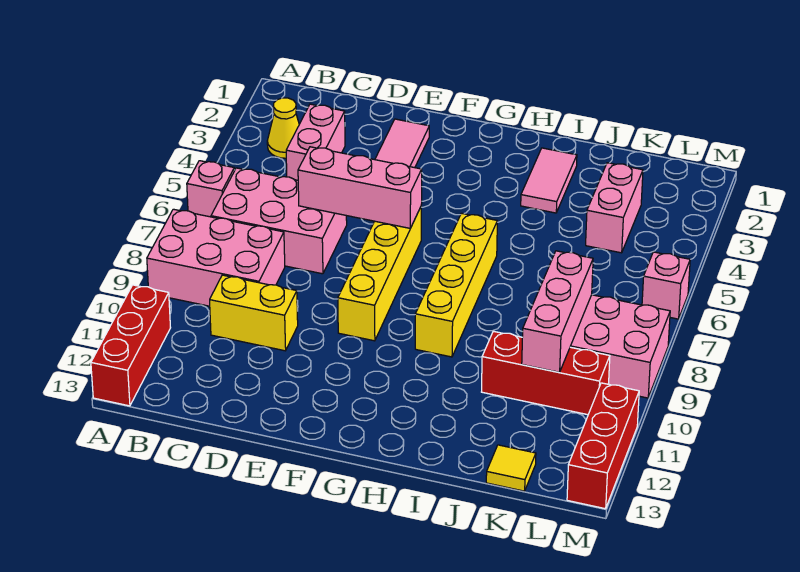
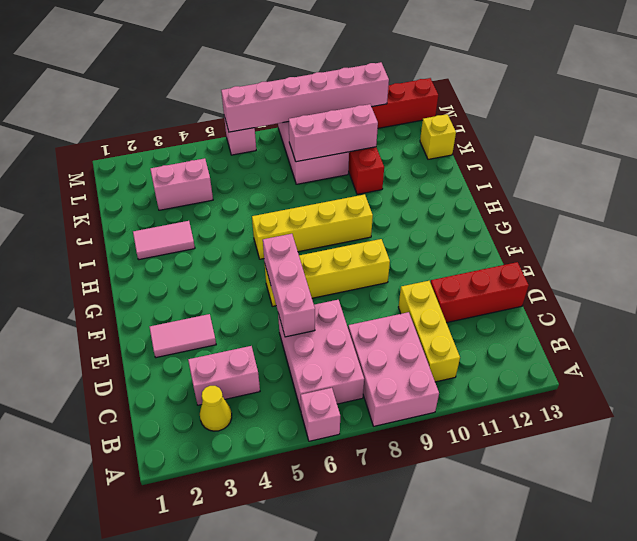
red brick A11:A13 level 1 -> red brick D11:D13 level 1
yellow brick C10:D10 level 1 -> yellow brick B10:D10 level 1
yellow tile K13 level 1 -> yellow brick K13 level 1
none -> pink brick M6:M11 level 2

